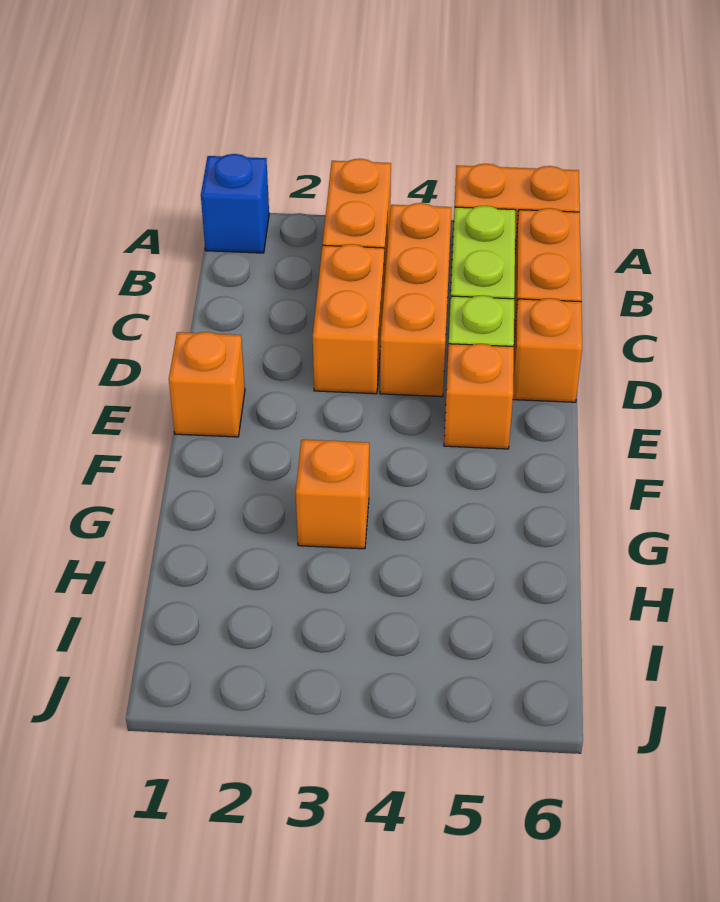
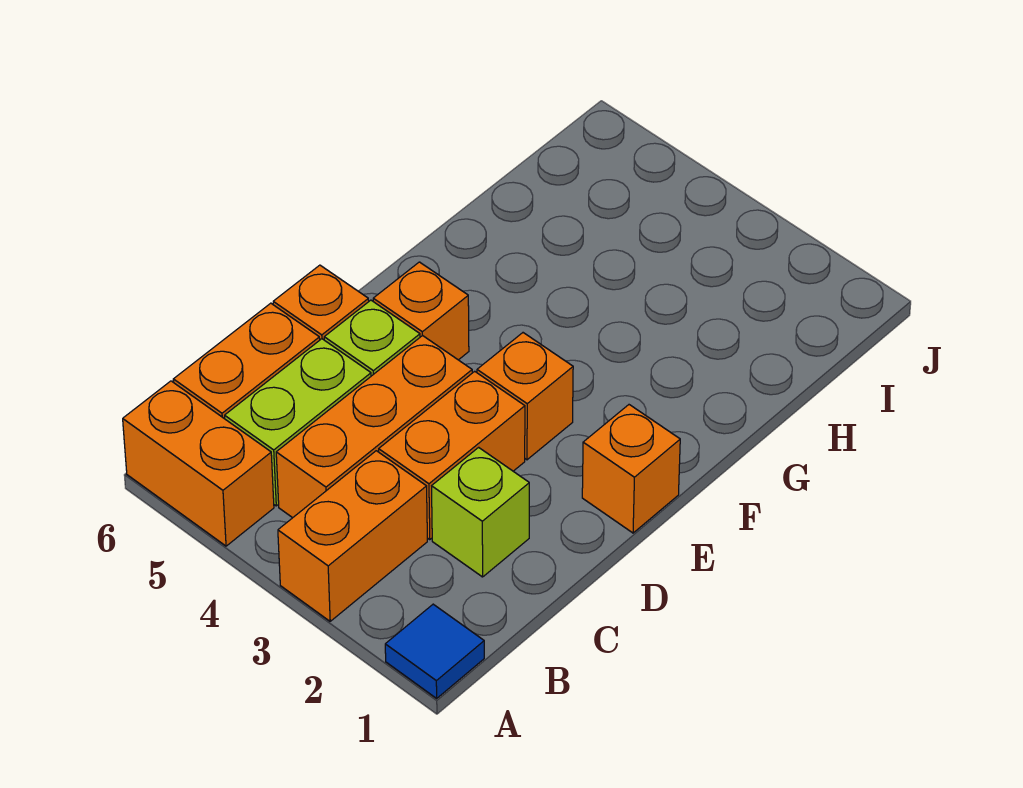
blue brick A1 level 1 -> blue tile A1 level 1
none -> lime brick C2 level 1
orange brick G3 level 1 -> orange brick E3 level 1

